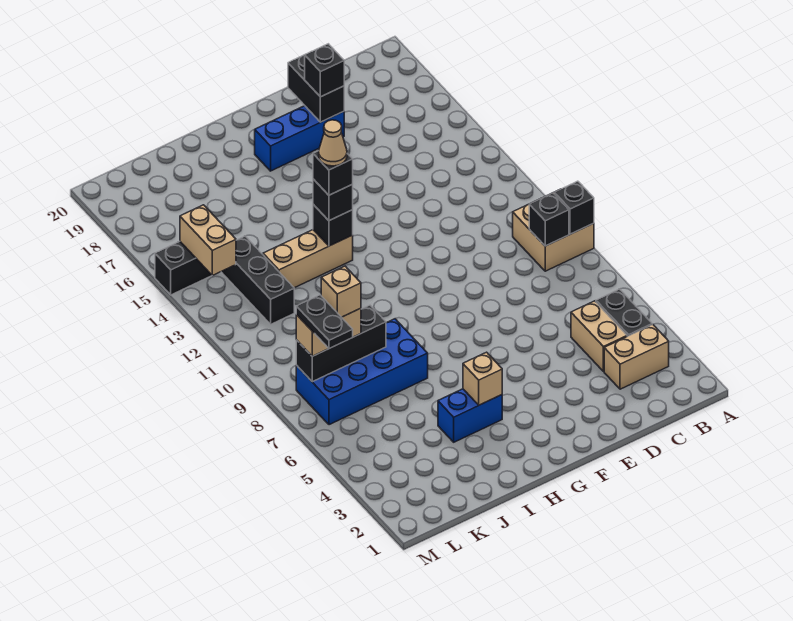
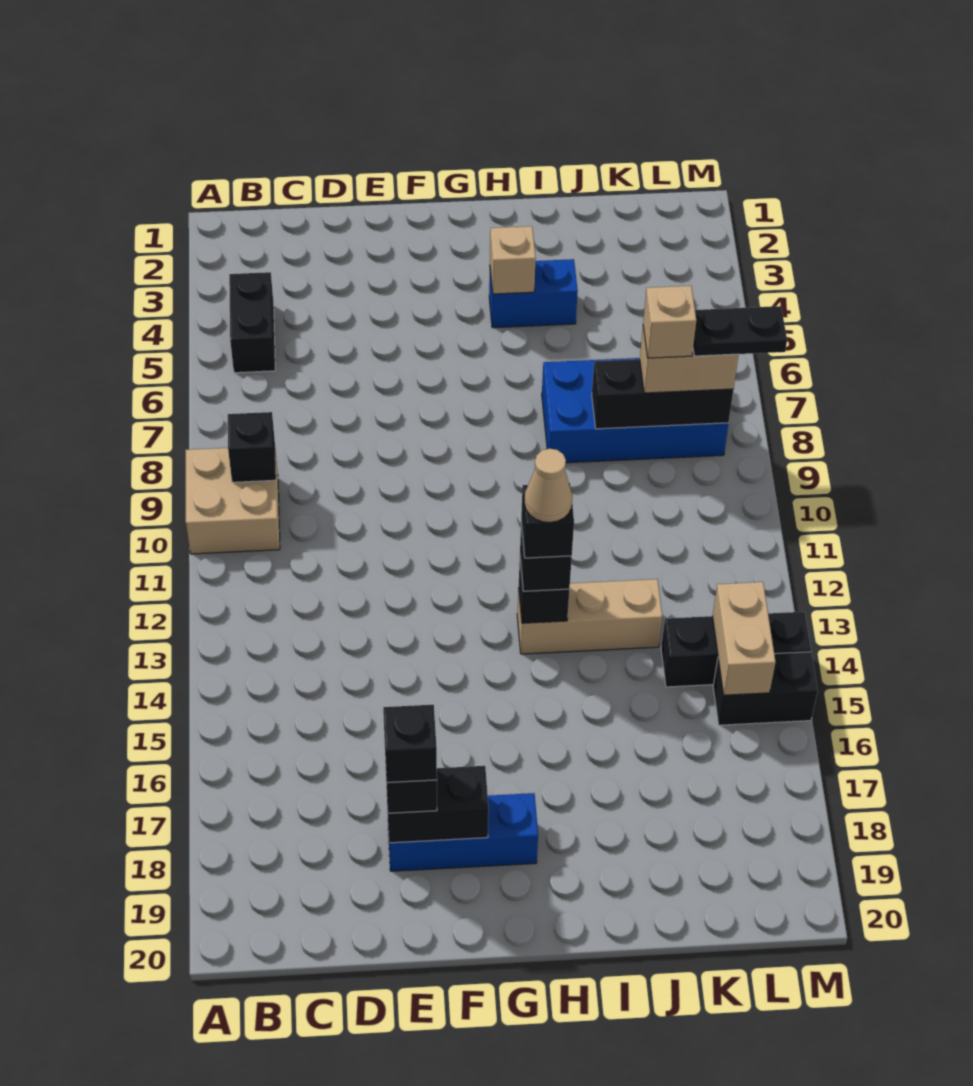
black brick A9 level 2 -> black brick E18 level 4
tan brick B3:C3 level 1 -> none
tan brick C4:C5 level 1 -> none
black brick E18:E19 level 2 -> black brick E18:F18 level 2
black brick K12:K14 level 1 -> black brick K14:M14 level 1
black plate L7:L8 level 4 -> black plate L8:M8 level 4

